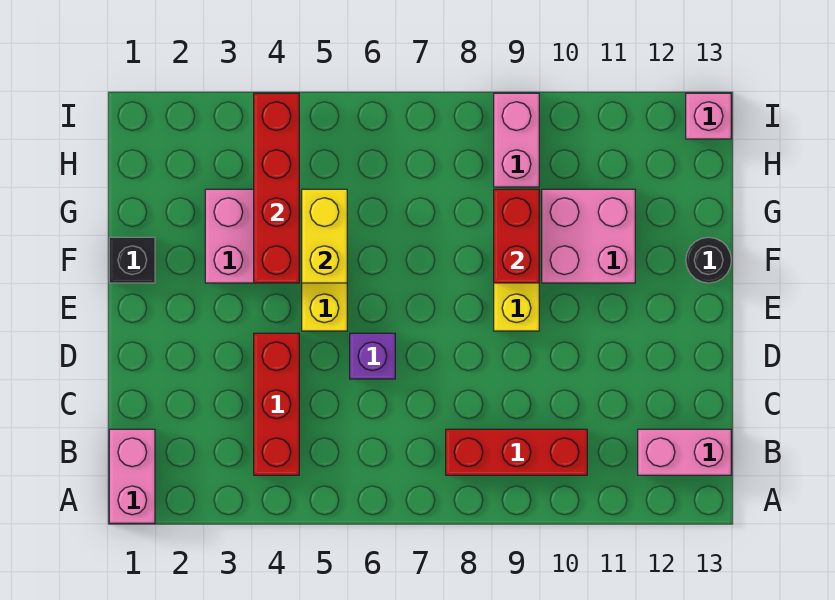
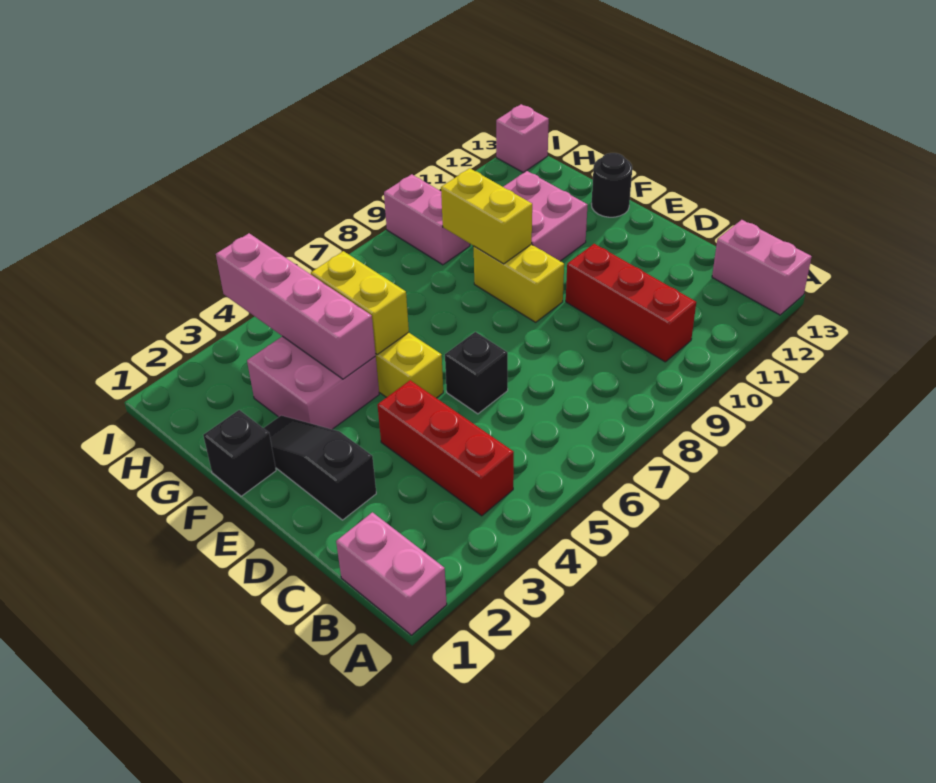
red brick B8:B10 level 1 -> red brick B10:D10 level 1
pink brick B12:B13 level 1 -> pink brick A13:B13 level 1
none -> black slope D2:F2 level 1 top D
purple brick D6 level 1 -> black brick D6 level 1
red brick F4:I4 level 2 -> pink brick F4:I4 level 2
red brick F9:G9 level 2 -> yellow brick F9:G9 level 2

